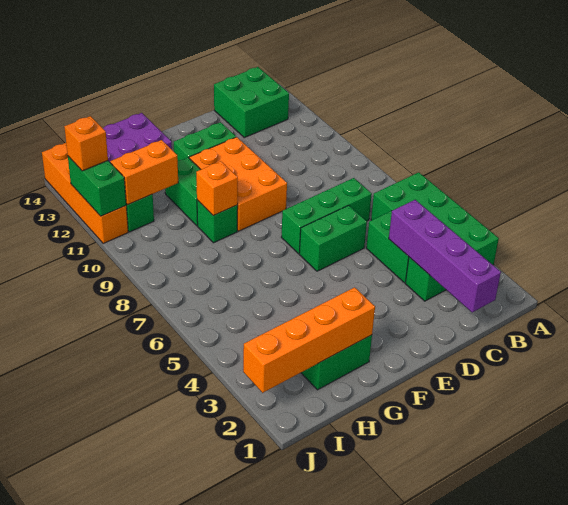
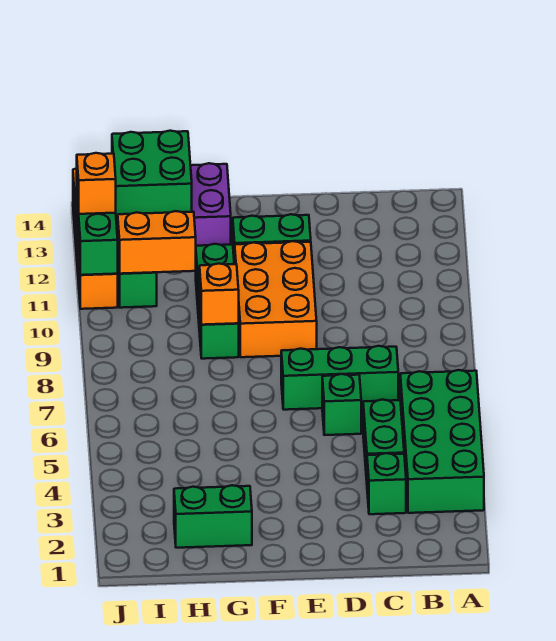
green brick B13:C14 level 1 -> green brick H13:I14 level 2
purple brick C1:C4 level 2 -> none
green brick D6:E6 level 1 -> green brick D6 level 1
orange brick G2:J2 level 2 -> none

